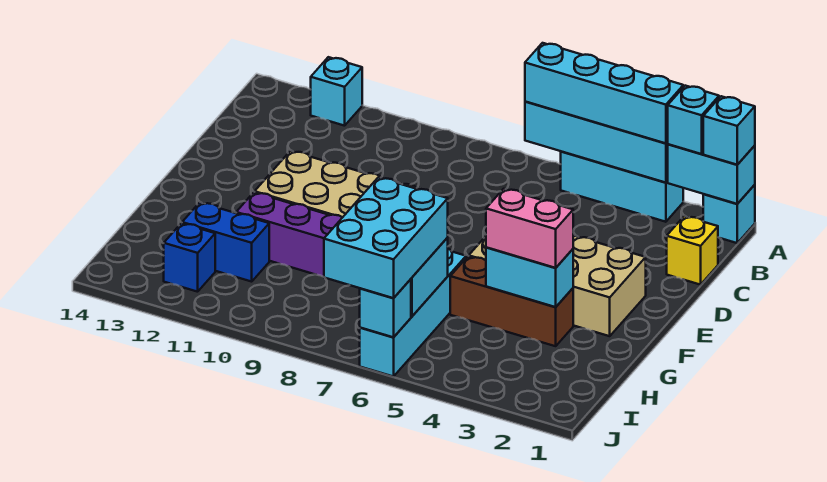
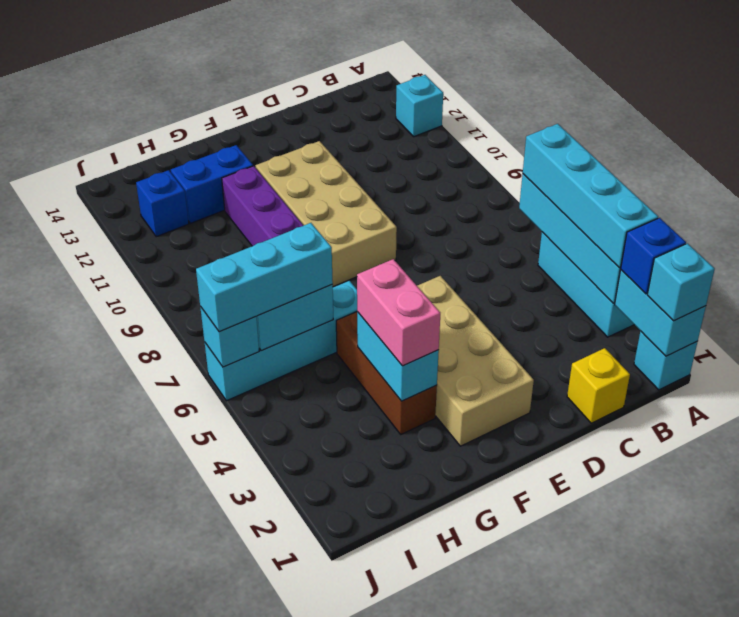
cyan brick A2 level 3 -> blue brick A2 level 3
cyan brick H6:J7 level 3 -> cyan brick H6:J6 level 3
blue brick H11:H12 level 1 -> blue brick G12:H12 level 1

